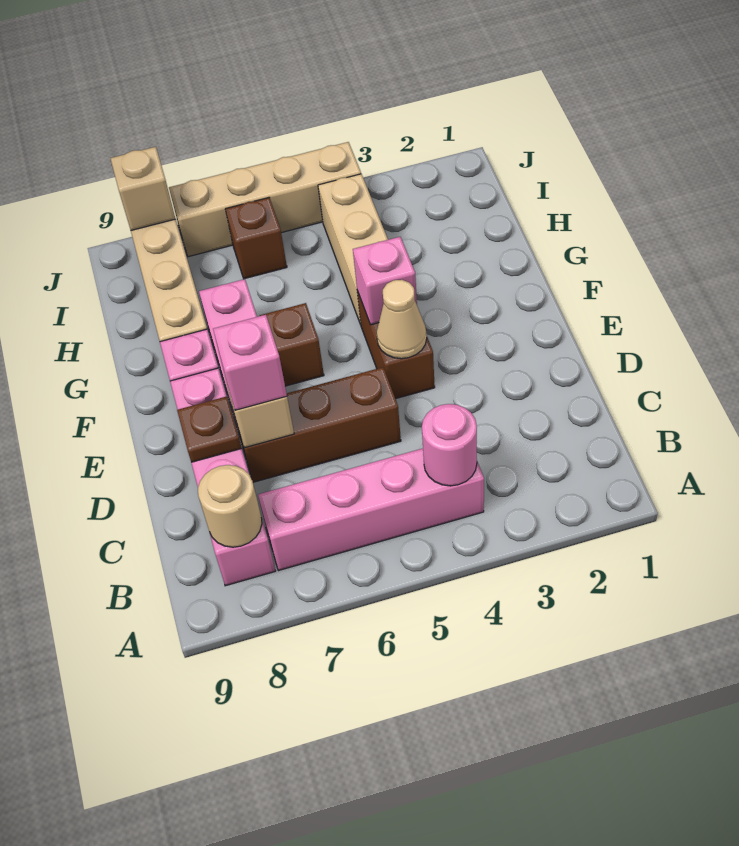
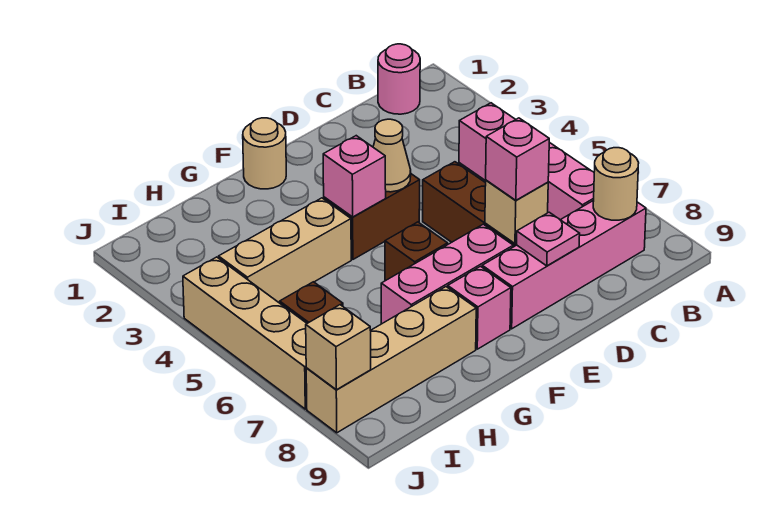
pink round brick B4 level 2 -> pink round brick B1 level 1
brown plate D8 level 2 -> pink plate D8 level 2
none -> tan round brick F1 level 1

